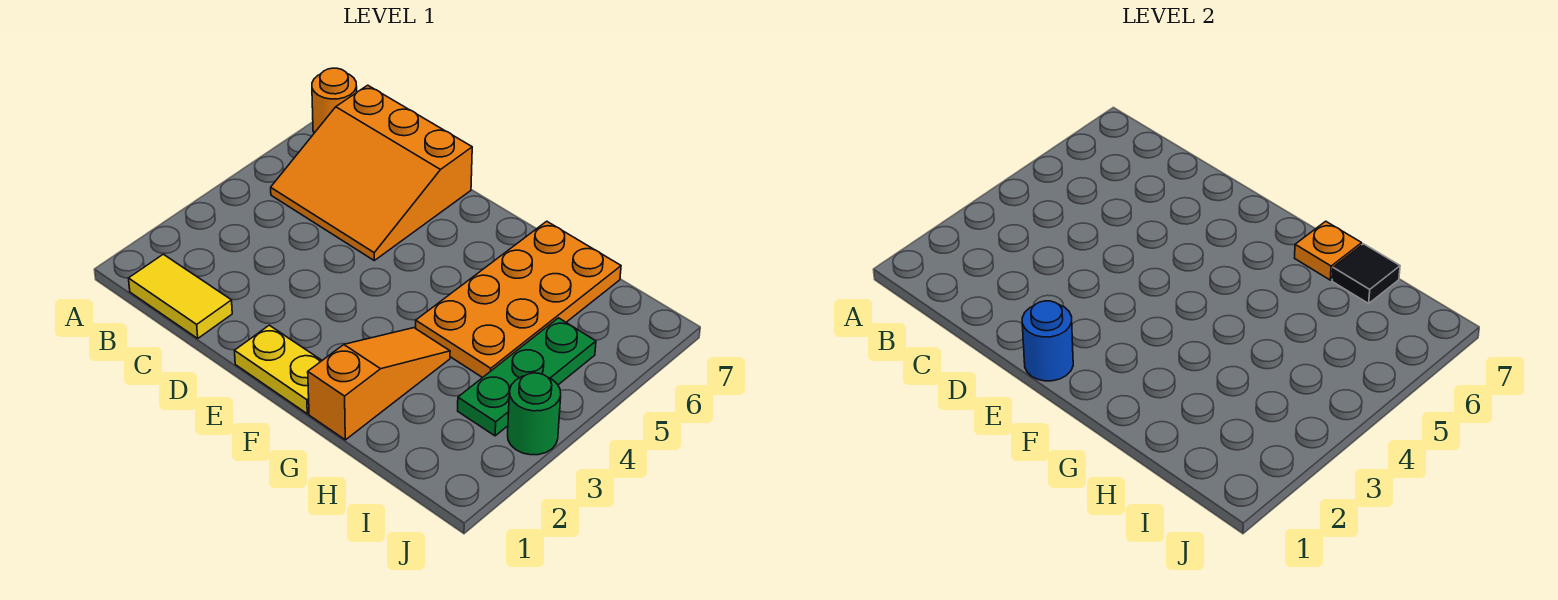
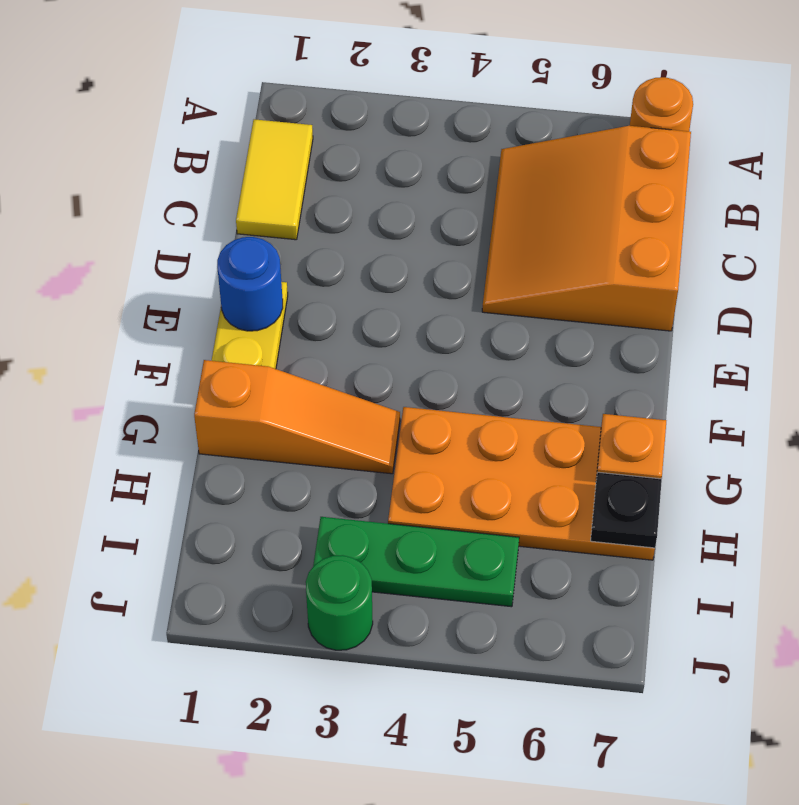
black tile H7 level 2 -> black plate H7 level 2

